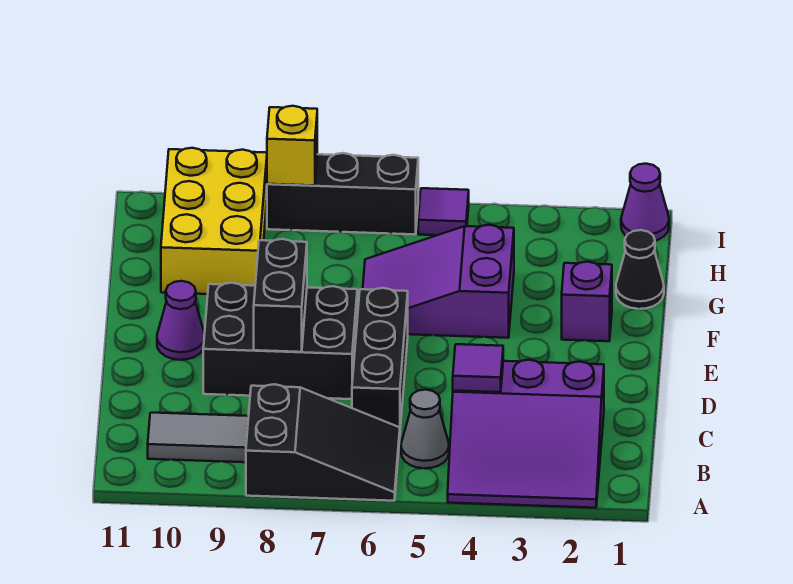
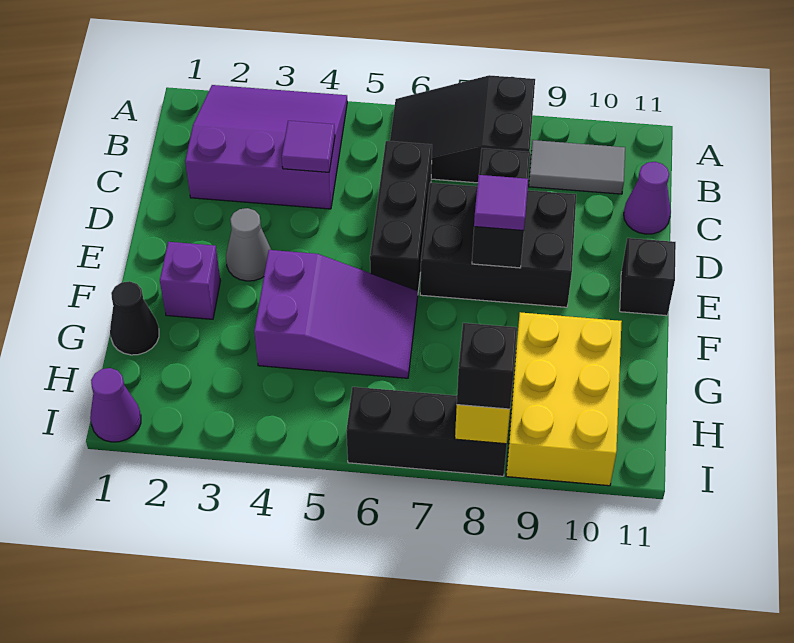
grey cone B5 level 1 -> grey cone E3 level 1
purple cone E10 level 1 -> purple cone C11 level 1
none -> black brick E11 level 1
purple tile I5 level 1 -> purple tile E8 level 3
none -> black brick I8 level 3

